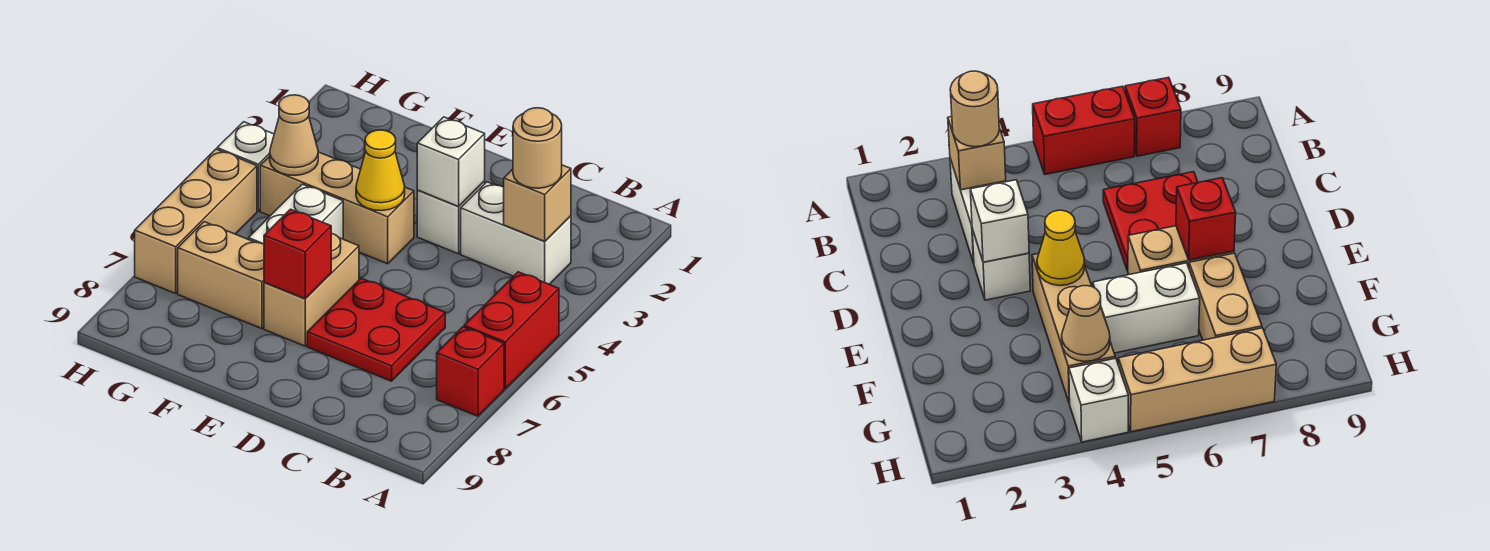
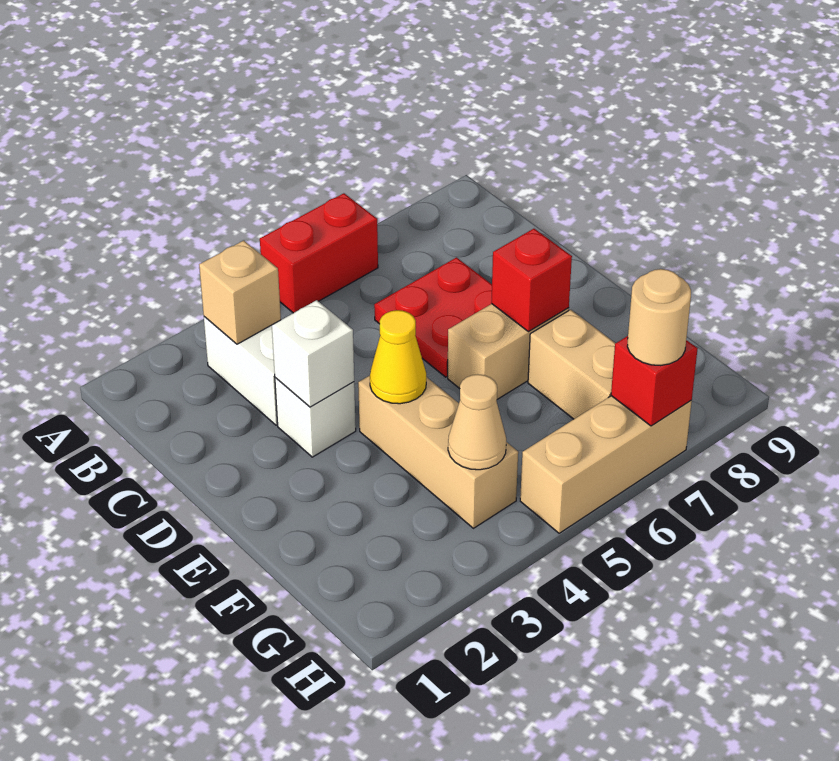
red brick A7 level 1 -> red brick H7 level 2
tan round brick B3 level 3 -> tan round brick H7 level 3
white brick F5:F6 level 1 -> none
white brick H4 level 1 -> none

